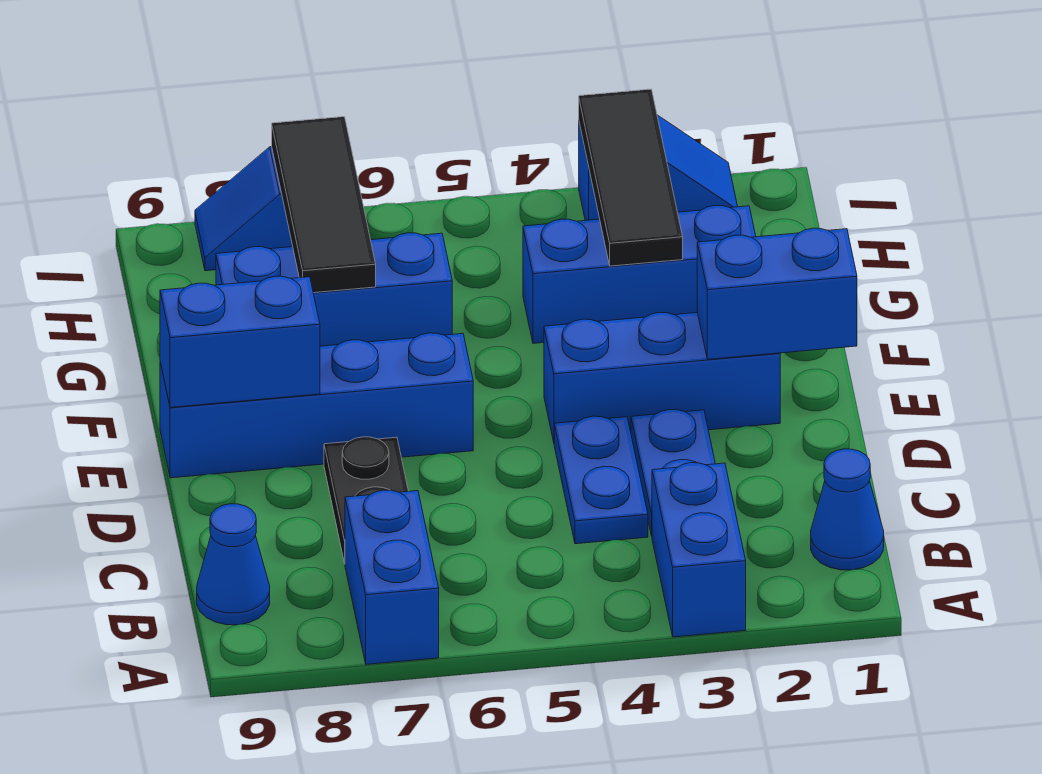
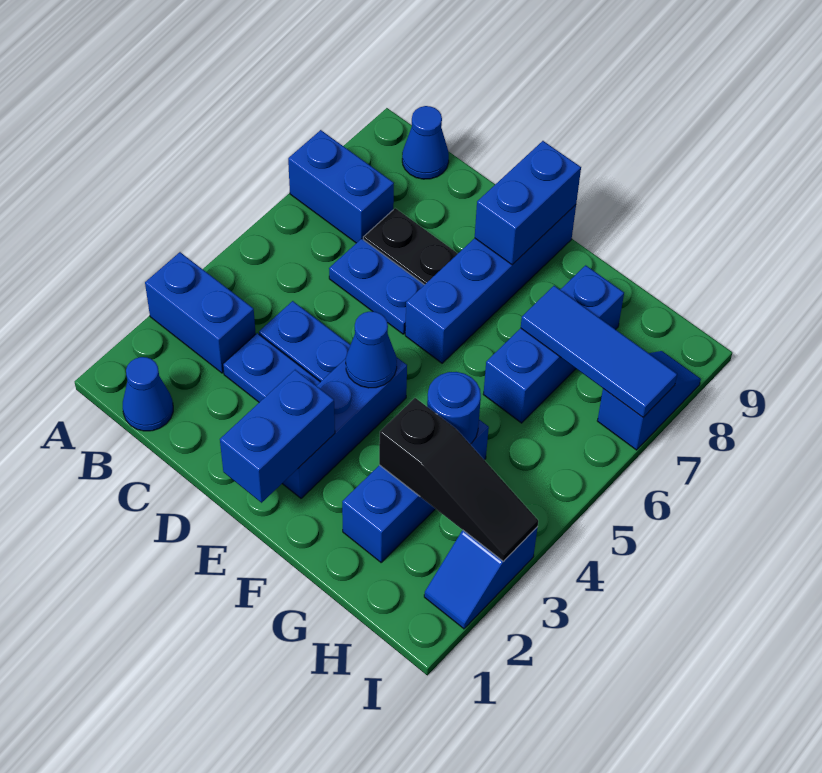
none -> blue plate C6:D6 level 1
none -> blue cone E4 level 2
black tile G3:I3 level 2 -> black slope G3:I3 level 2 top G
none -> blue round brick G4 level 2
black tile G7:I7 level 2 -> blue tile G7:I7 level 2

